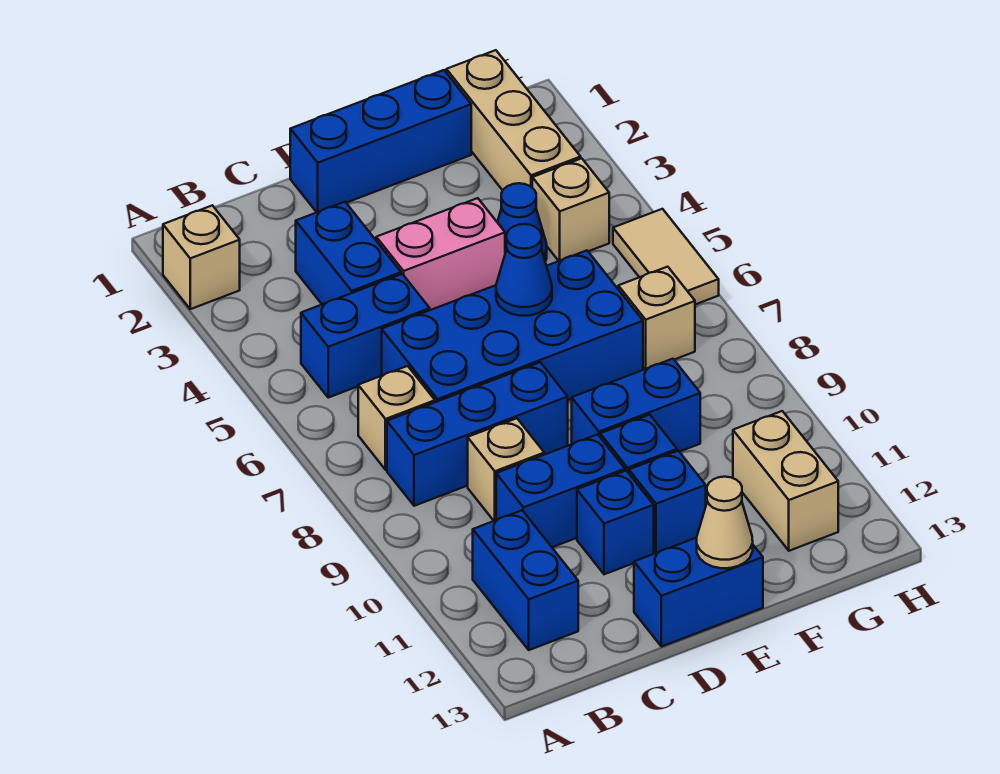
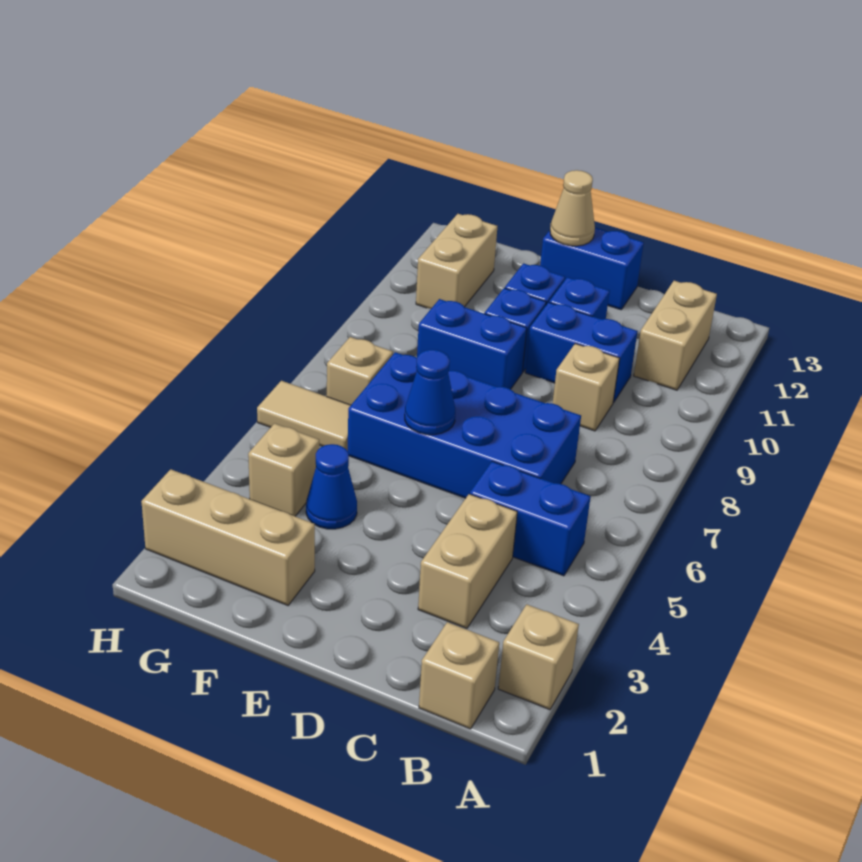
tan brick B7 level 1 -> tan brick B1 level 1
blue brick B8:D8 level 1 -> none
blue brick B11:B12 level 1 -> tan brick B11:B12 level 1
blue brick C3:C4 level 1 -> tan brick C3:C4 level 1
blue brick D1:F1 level 1 -> none
pink brick D4:E4 level 1 -> none
tan brick G1:G3 level 1 -> tan brick F2:H2 level 1
tan tile H5:H6 level 1 -> tan tile G6:H6 level 1

